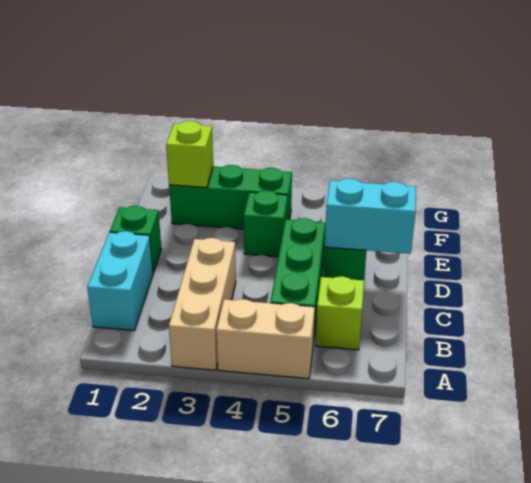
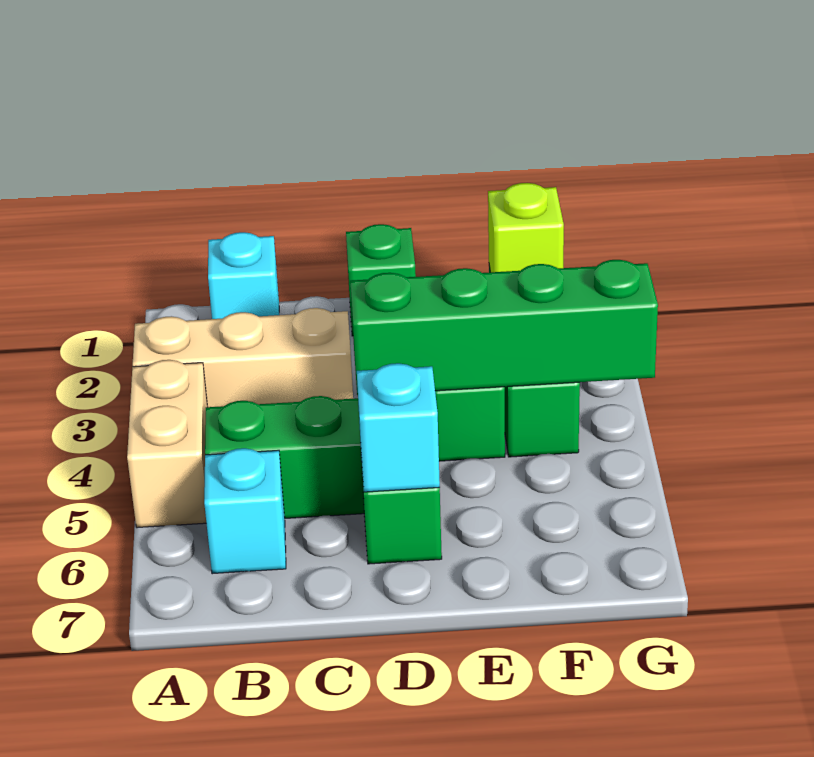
cyan brick B1:C1 level 1 -> cyan brick B1 level 1
lime brick B6 level 1 -> cyan brick B6 level 1
none -> green brick D4:G4 level 2
cyan brick D6:D7 level 2 -> cyan brick D6 level 2

